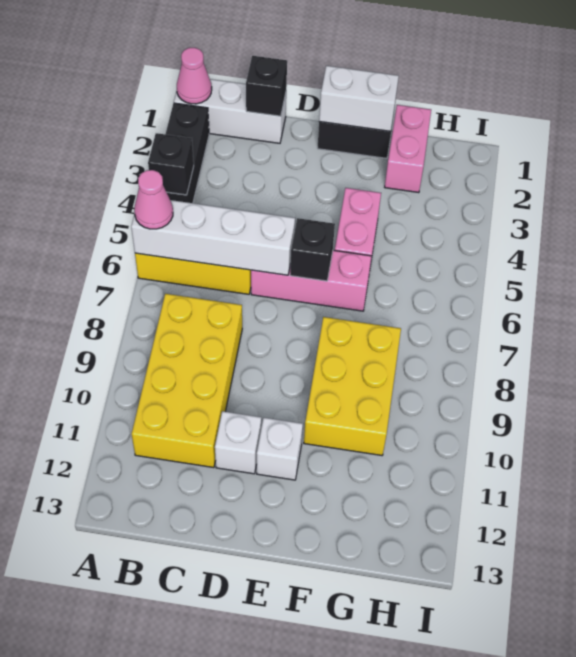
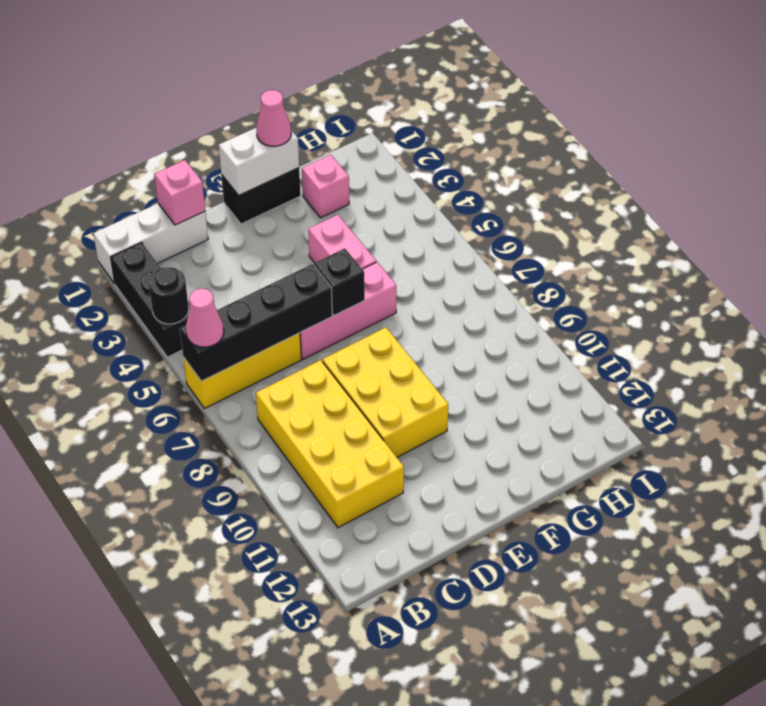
pink cone A1 level 2 -> pink cone F1 level 3
black brick A4 level 2 -> black round brick A4 level 2
white brick A6:D6 level 2 -> black brick A6:D6 level 2
black brick C1 level 2 -> pink brick C1 level 2
white brick D11 level 1 -> none
white brick E11 level 1 -> none
yellow brick F8:G10 level 1 -> yellow brick D8:E10 level 1
pink brick G1:G2 level 1 -> pink brick G2 level 1

